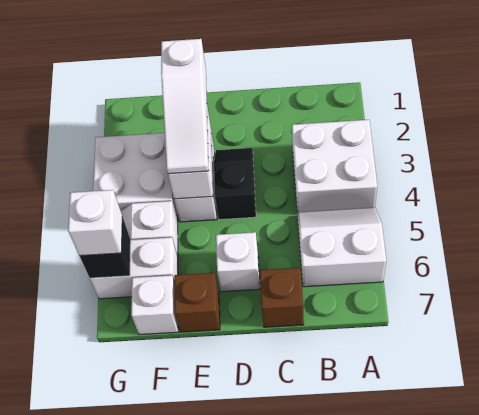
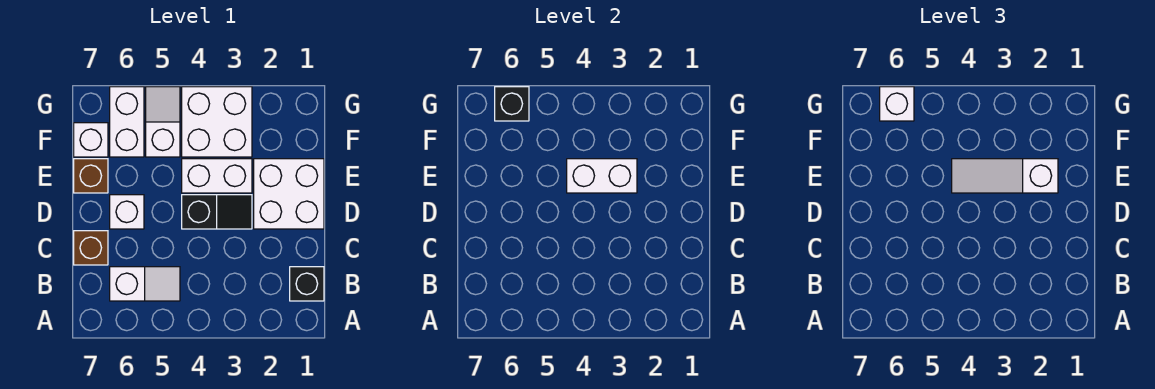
white brick A3:B4 level 1 -> white brick D1:E2 level 1
white slope A5:B6 level 1 top 6 -> white slope B5:B6 level 1 top 6
none -> black brick B1 level 1

